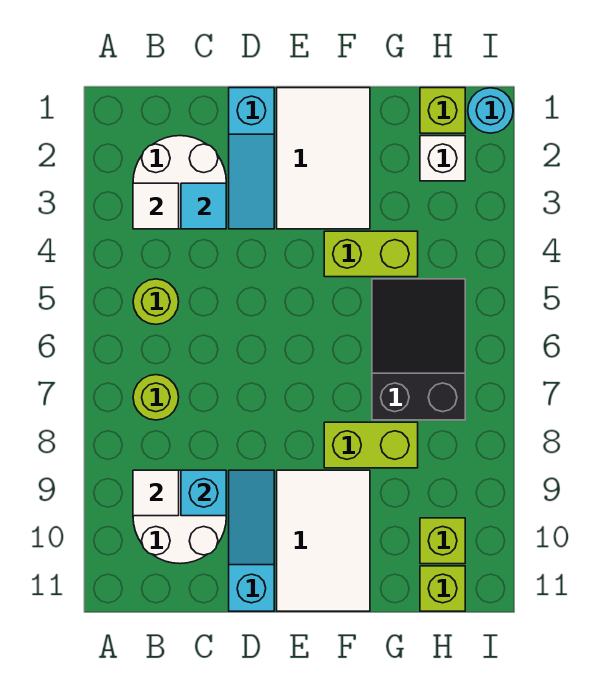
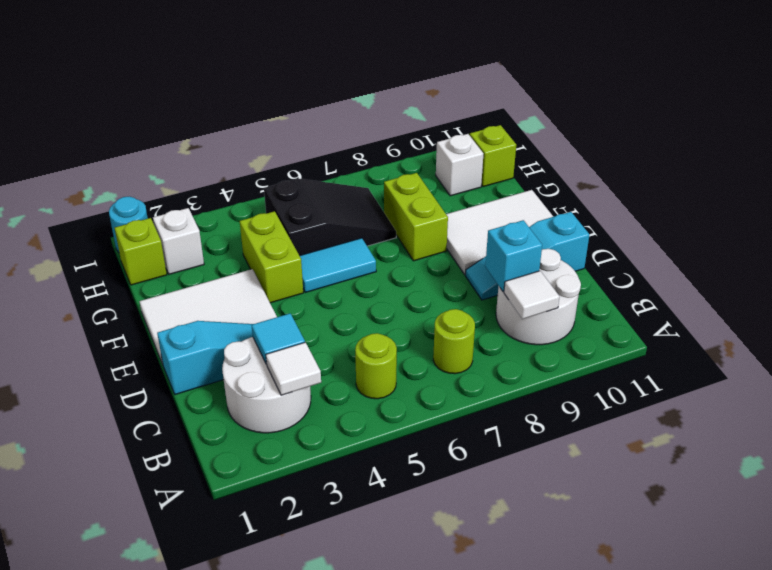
none -> cyan tile F5:F6 level 1
black slope G5:H7 level 1 top 7 -> black slope G5:H7 level 1 top 5
lime brick H10 level 1 -> white brick H10 level 1

